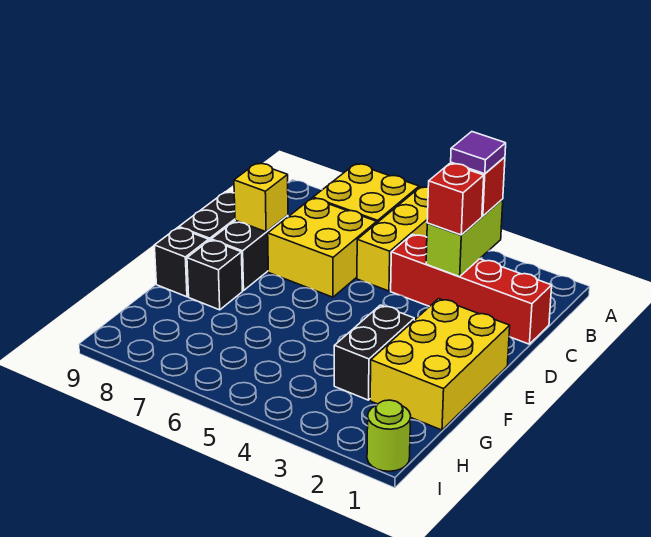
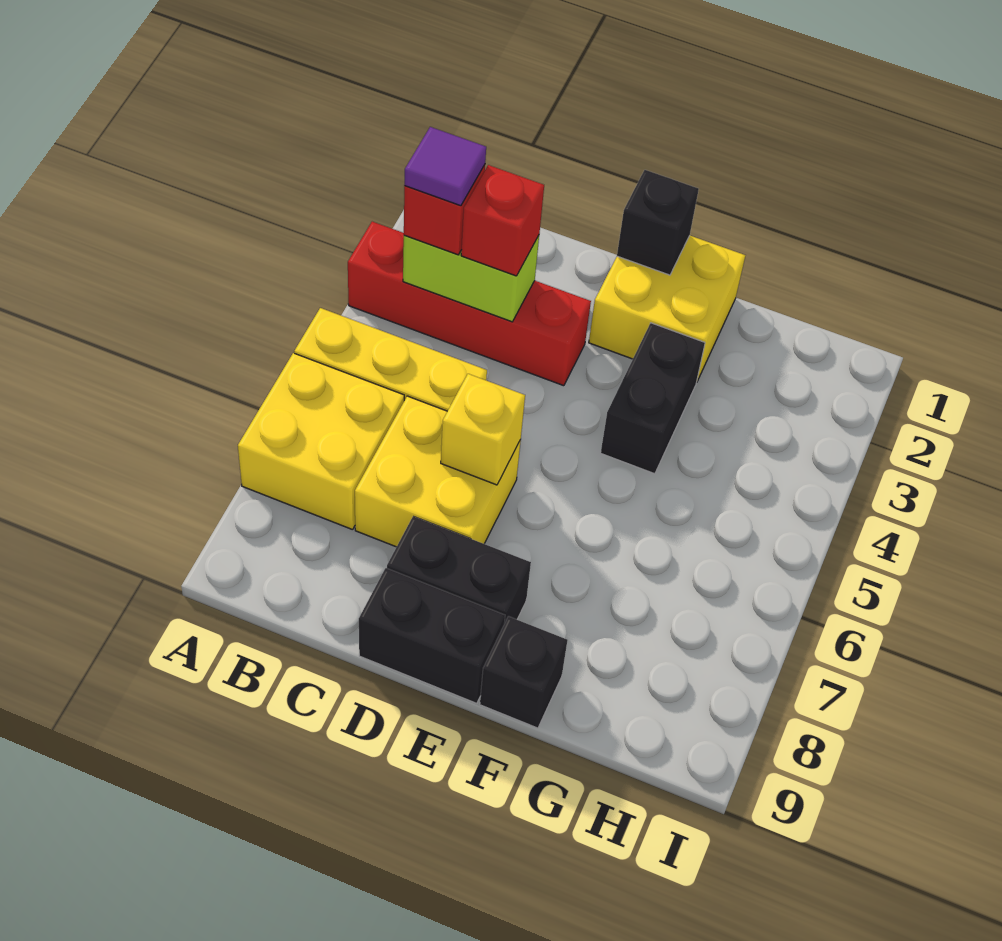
red brick C1:C4 level 1 -> red brick A3:D3 level 1
yellow brick D8 level 2 -> yellow brick D6 level 2
yellow brick E1:G2 level 1 -> yellow brick E1:F2 level 1
black brick F3:G3 level 1 -> black brick F3:F4 level 1
black brick F8 level 1 -> black brick E1 level 2
lime round brick I1 level 1 -> none

